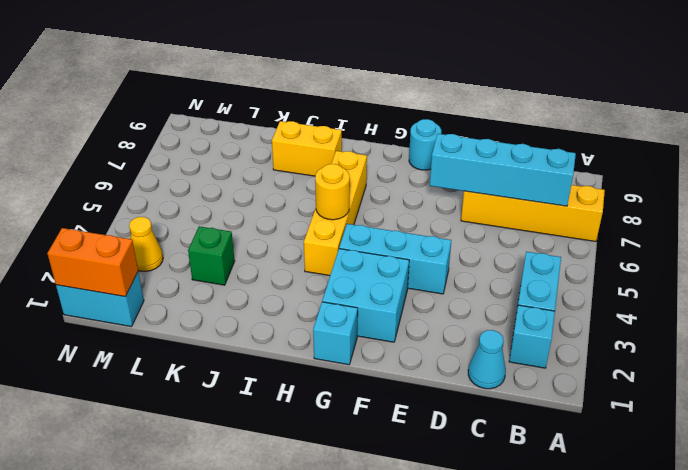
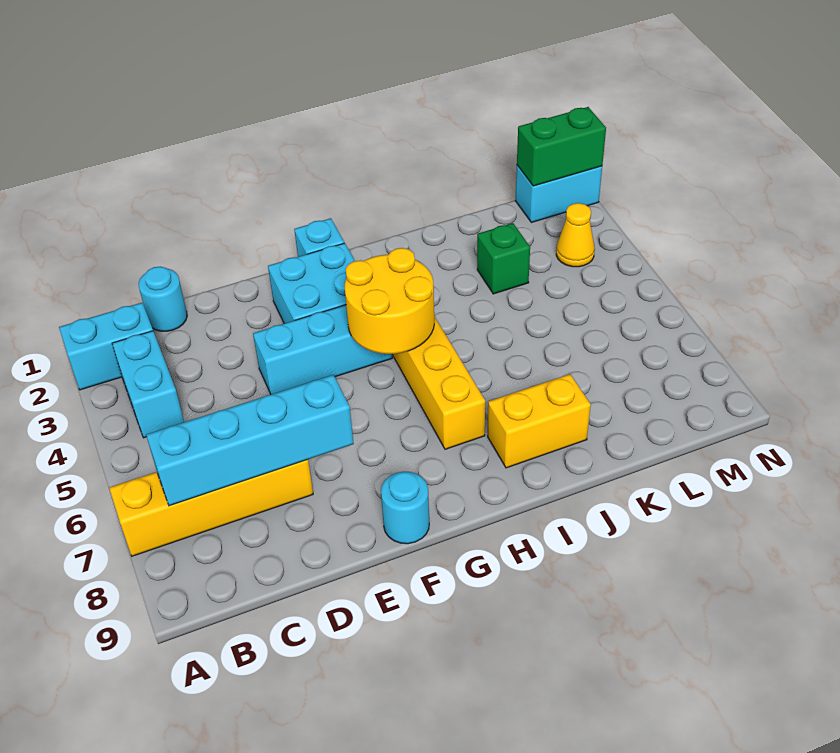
cyan brick B2 level 1 -> cyan brick A2:B2 level 1
cyan cone C1 level 1 -> cyan round brick C1 level 1
yellow round brick H5 level 2 -> yellow round brick G4:H5 level 2
orange brick M1:N1 level 2 -> green brick M1:N1 level 2

